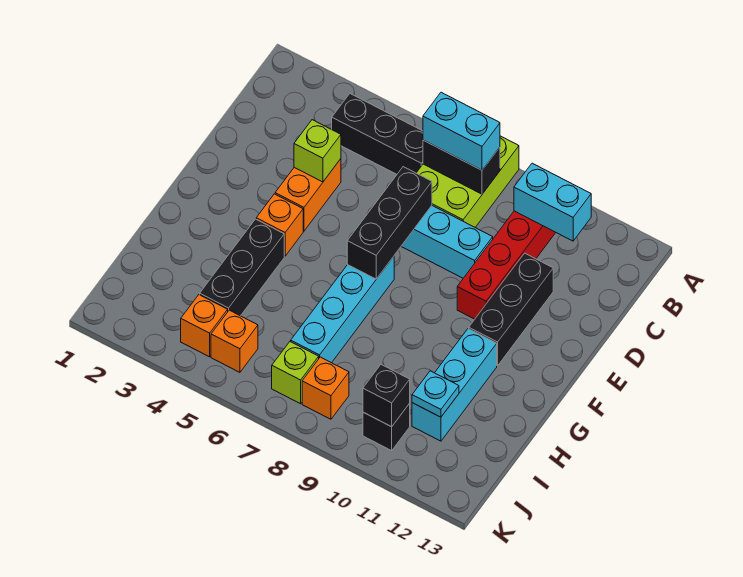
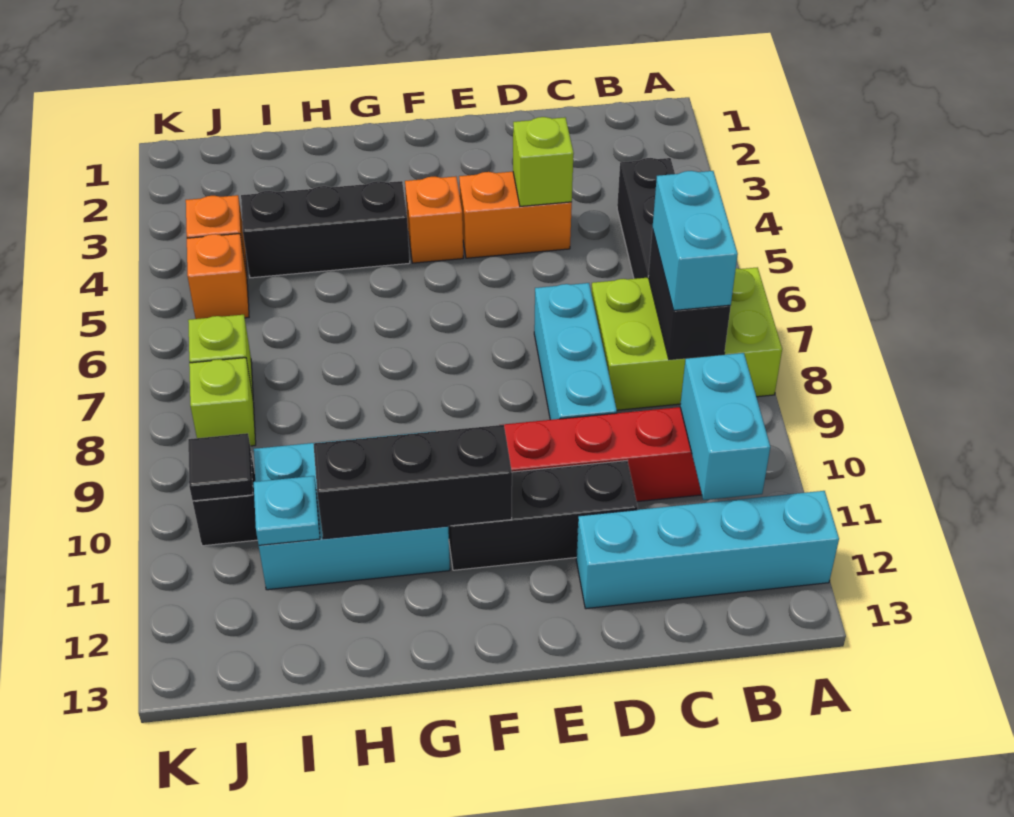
black brick D7:F7 level 2 -> black brick F11:H11 level 2
cyan brick F7:I7 level 1 -> cyan brick A12:D12 level 1
cyan brick G11:I11 level 1 -> cyan brick G10:I11 level 1
orange brick J8 level 1 -> lime brick J8 level 1
black brick J10 level 2 -> black tile J10 level 2

